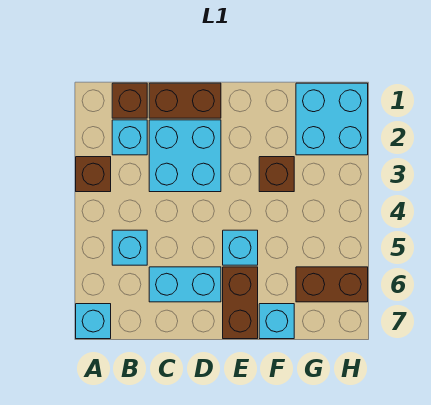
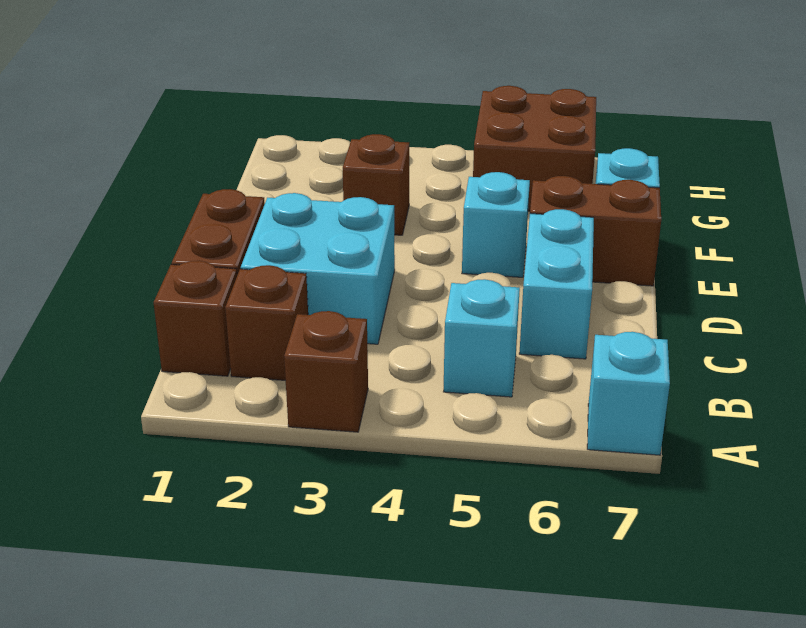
cyan brick B2 level 1 -> brown brick B2 level 1
cyan brick G1:H2 level 1 -> none
brown brick G6:H6 level 1 -> brown brick G5:H6 level 1

